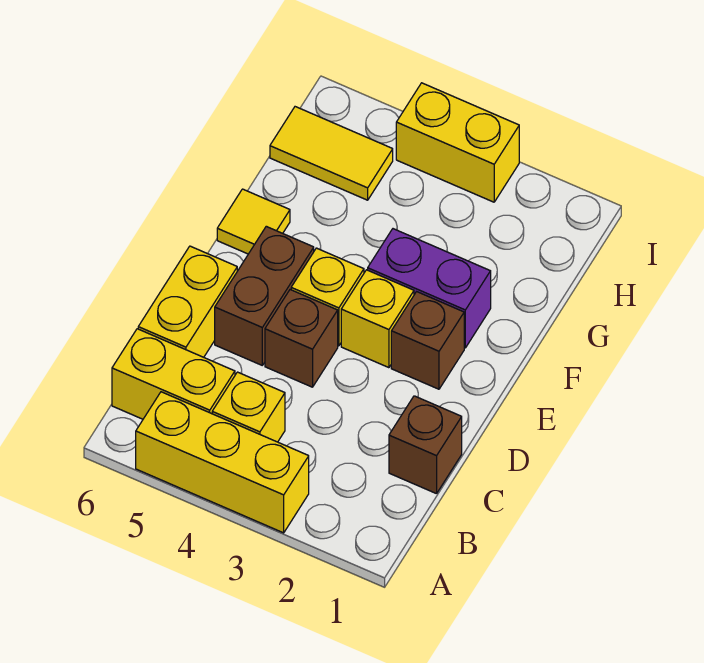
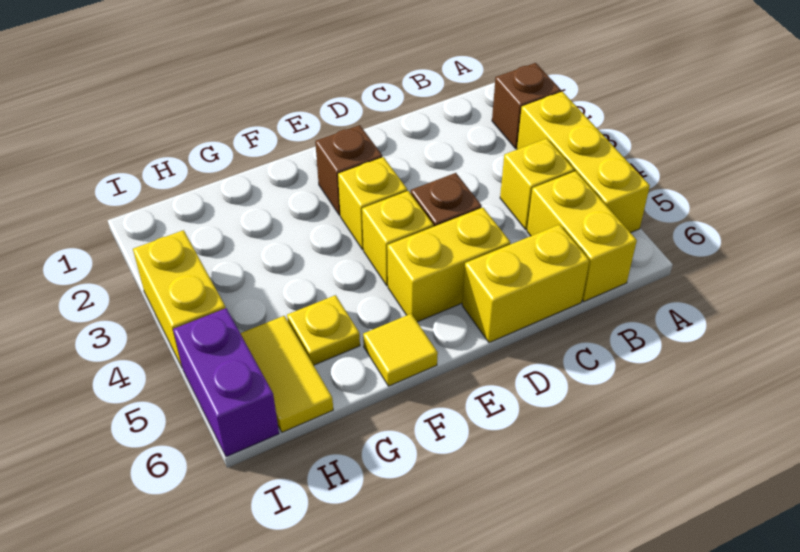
brown brick C1 level 1 -> brown brick A2 level 1
brown brick D5:E5 level 1 -> yellow brick D5:E5 level 1
purple brick F2:F3 level 1 -> purple brick I5:I6 level 1
none -> yellow plate G5 level 1

